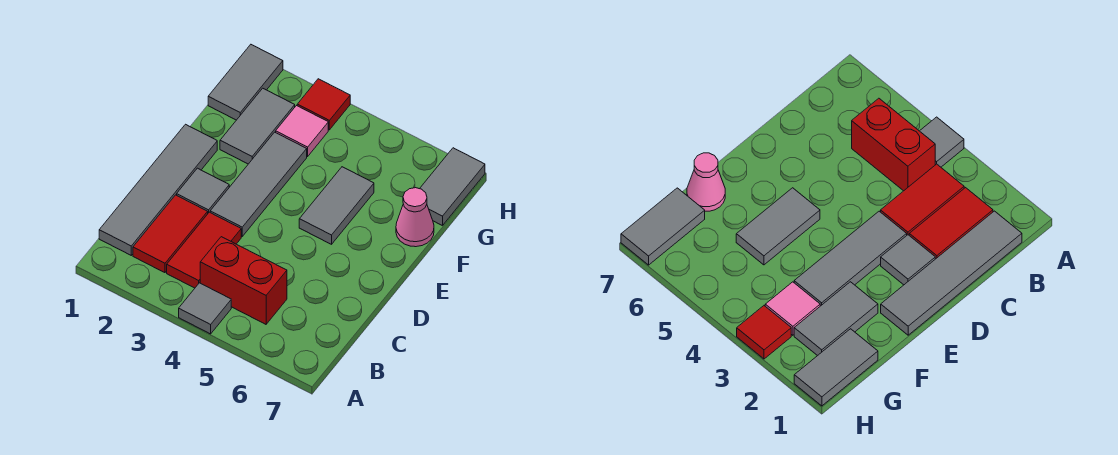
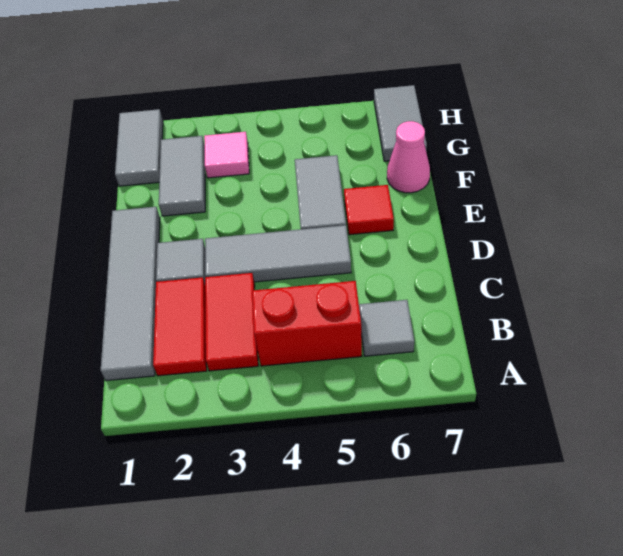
grey tile A4 level 1 -> grey tile B6 level 1
grey tile D3:F3 level 1 -> grey tile D3:D5 level 1
red tile H3 level 1 -> red tile E6 level 1

